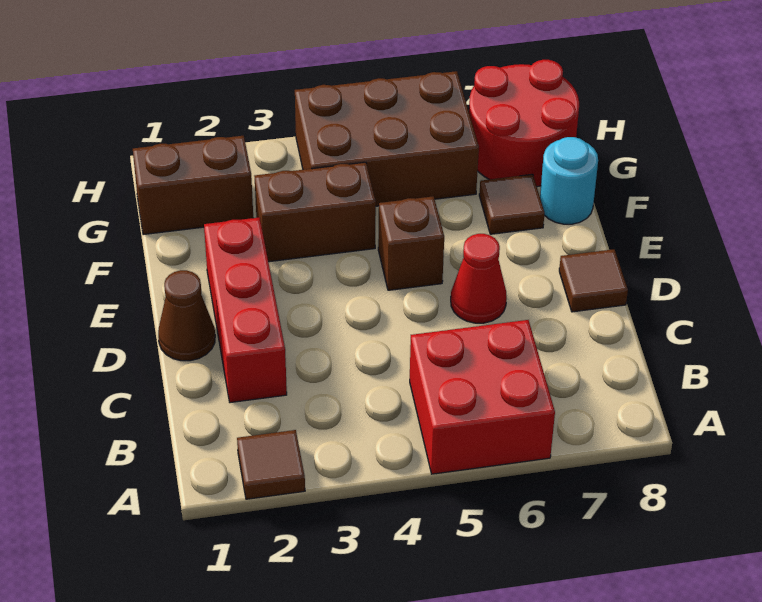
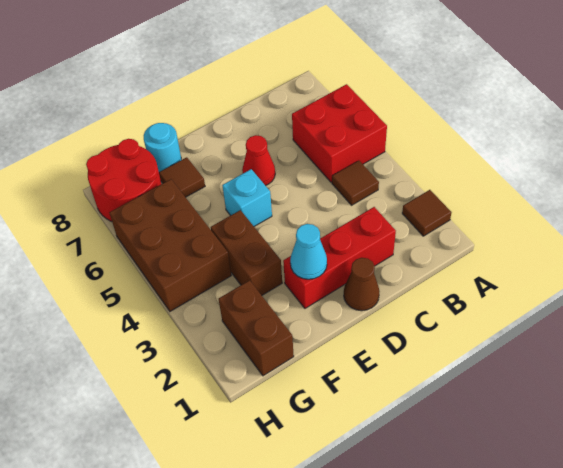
brown tile D8 level 1 -> brown tile B4 level 1
none -> cyan cone E2 level 2
brown brick E5 level 1 -> cyan brick E5 level 1

